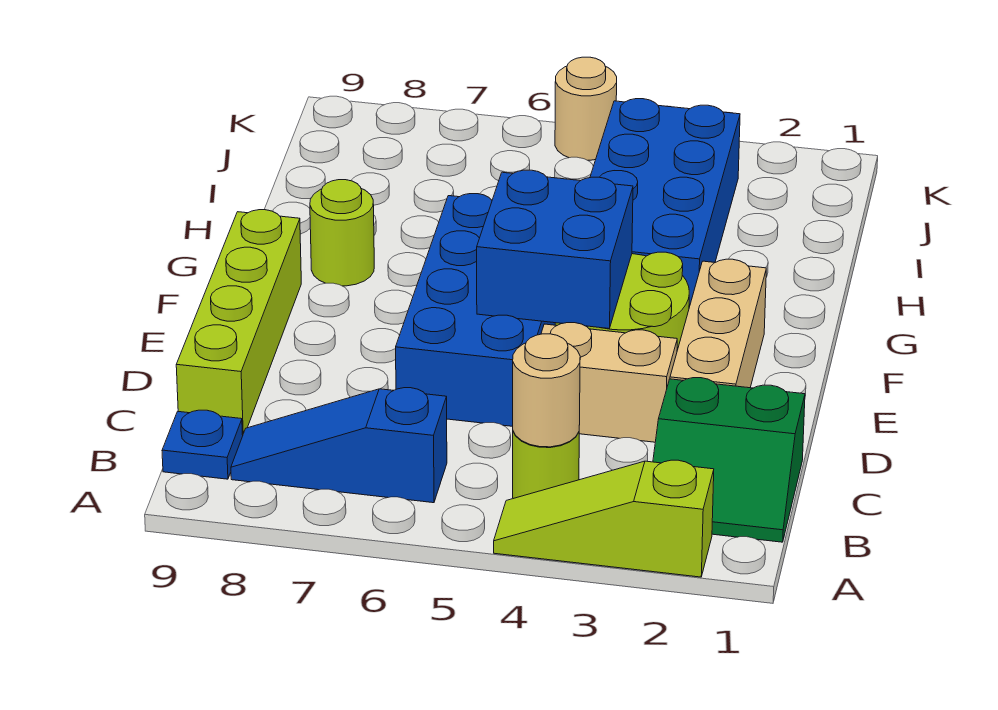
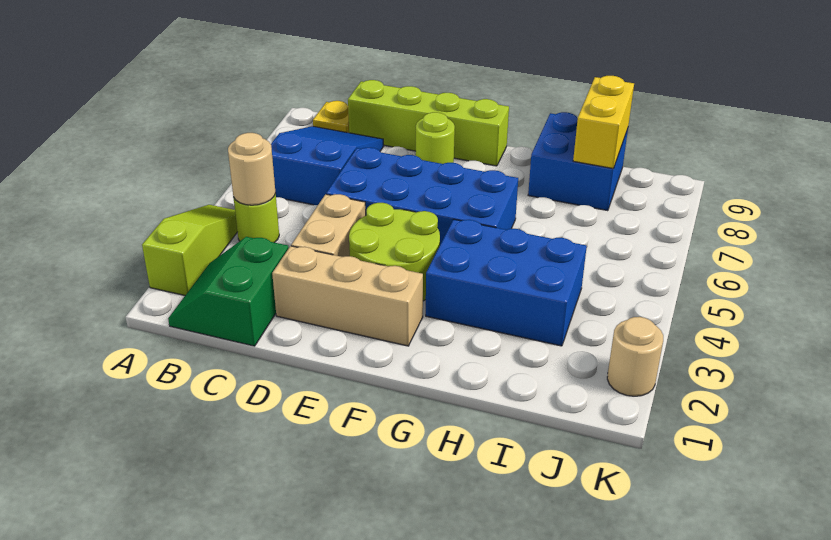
blue slope B6:B8 level 1 top 6 -> blue slope B6:C8 level 1 top 6
blue plate B9 level 1 -> yellow plate B9 level 1
blue brick E4:F5 level 2 -> blue brick H8:I9 level 1
blue brick G3:J4 level 1 -> blue brick G3:I4 level 1
lime round brick G8 level 1 -> lime round brick E8 level 1
none -> yellow brick I8:I9 level 2
tan round brick K5 level 1 -> tan round brick K2 level 1

